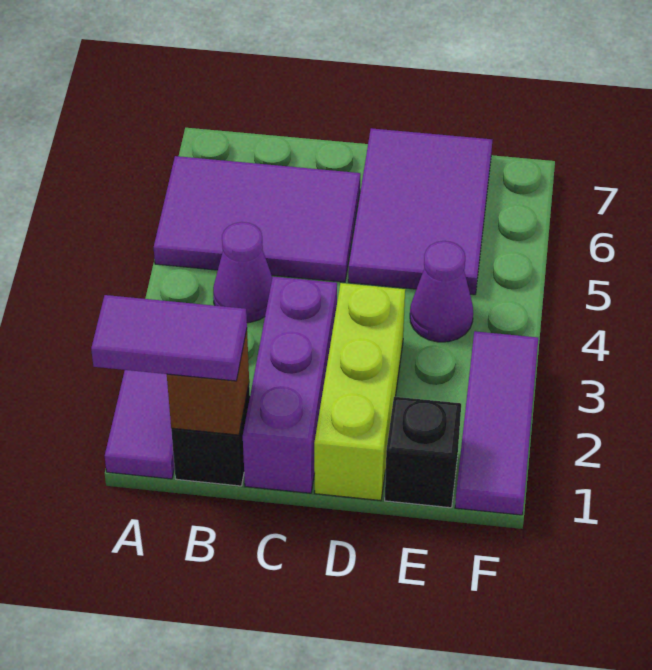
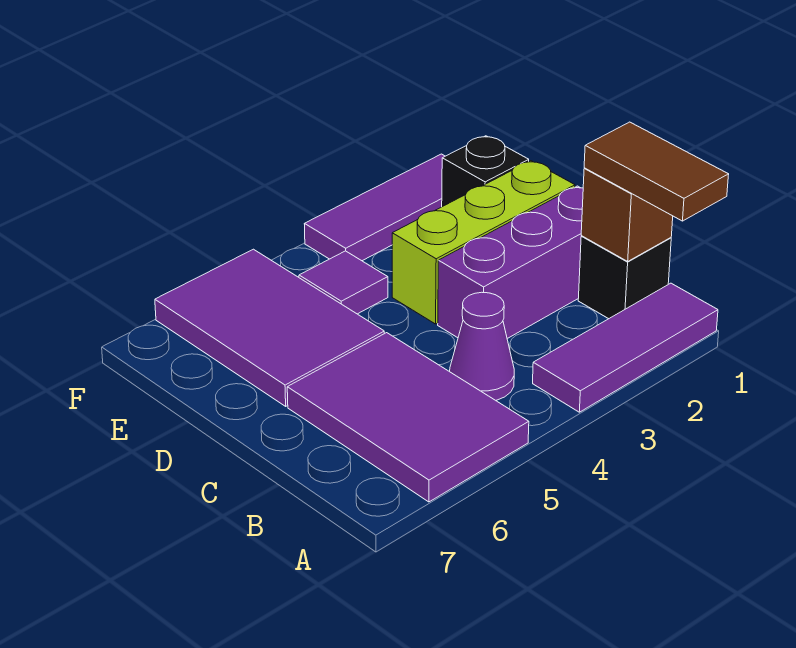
purple tile A1:B1 level 3 -> brown tile A1:B1 level 3
purple tile D5:E7 level 1 -> purple tile D5:F6 level 1
purple cone E4 level 1 -> purple tile E4 level 1

